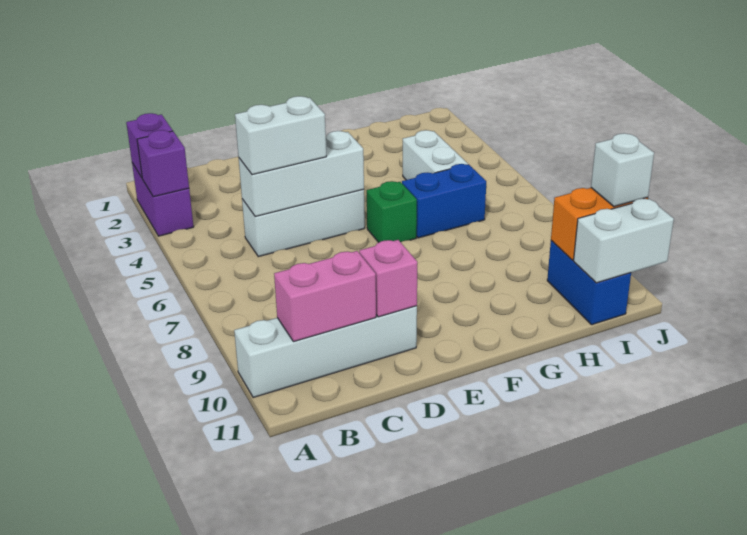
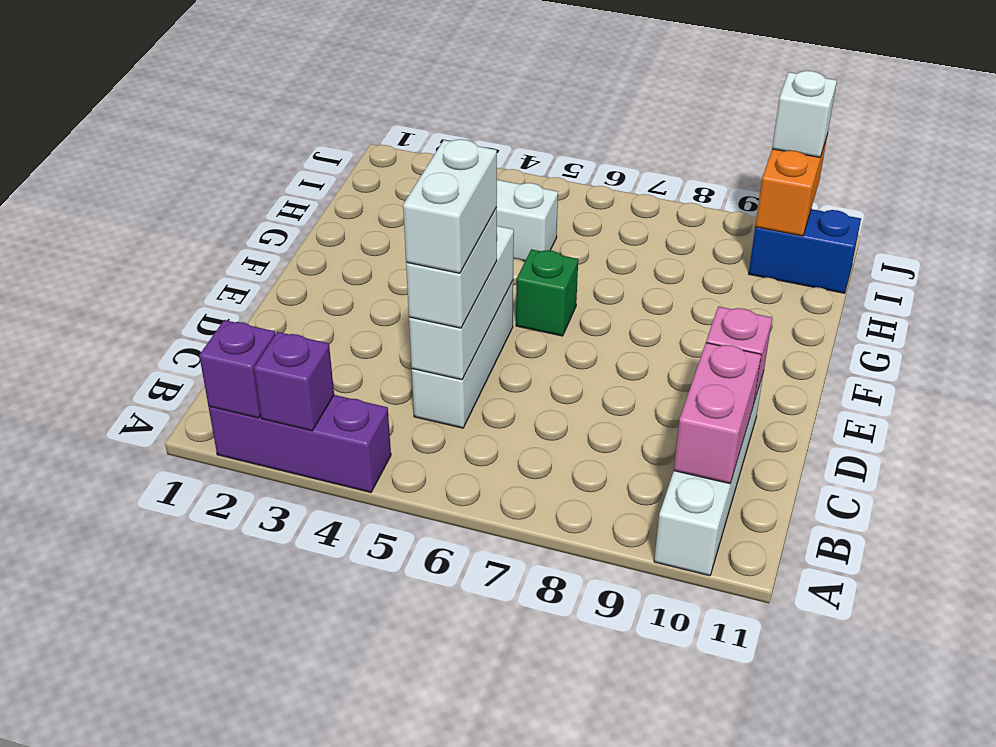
purple brick A2:A3 level 1 -> purple brick A2:A4 level 1
blue brick G6:H6 level 1 -> none
white brick I11:J11 level 2 -> white brick C5:D5 level 4

